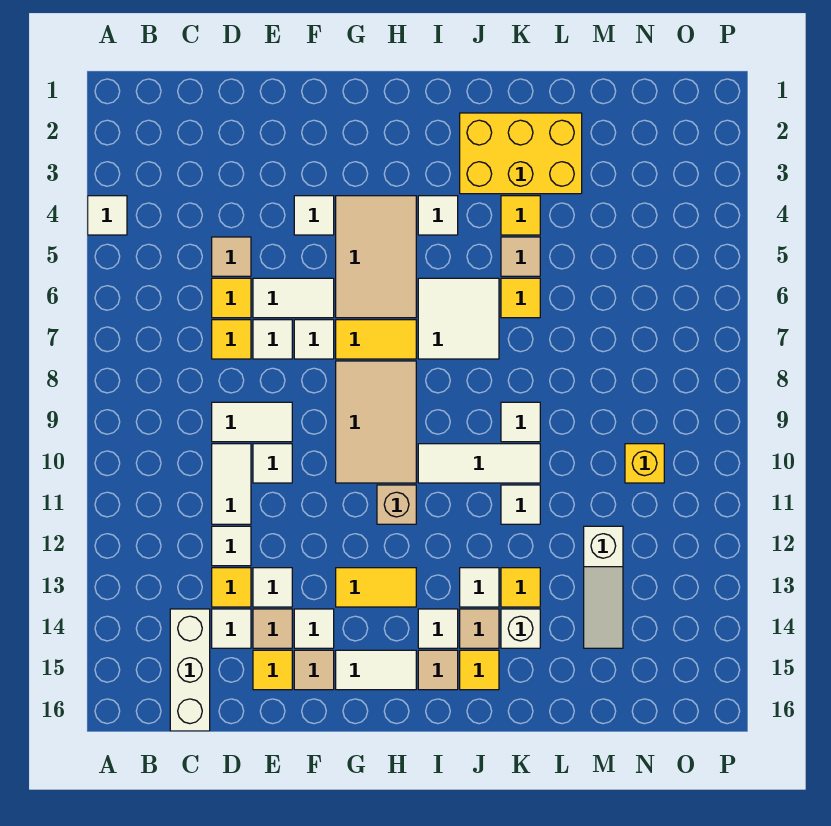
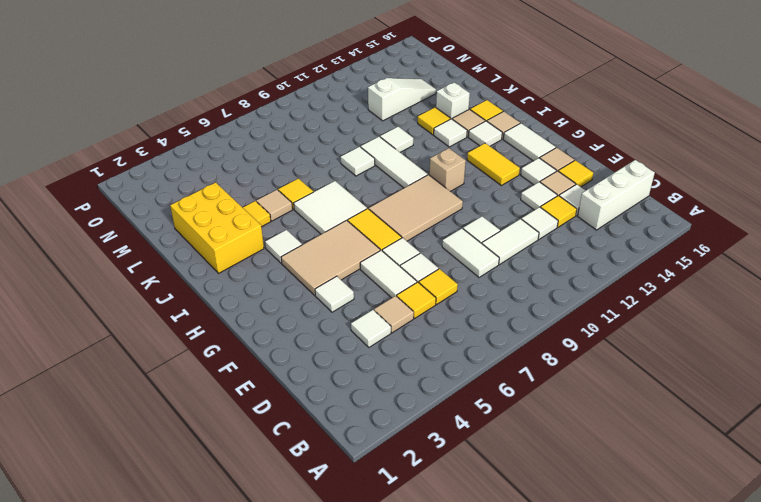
white tile A4 level 1 -> white tile D4 level 1
yellow brick N10 level 1 -> none

